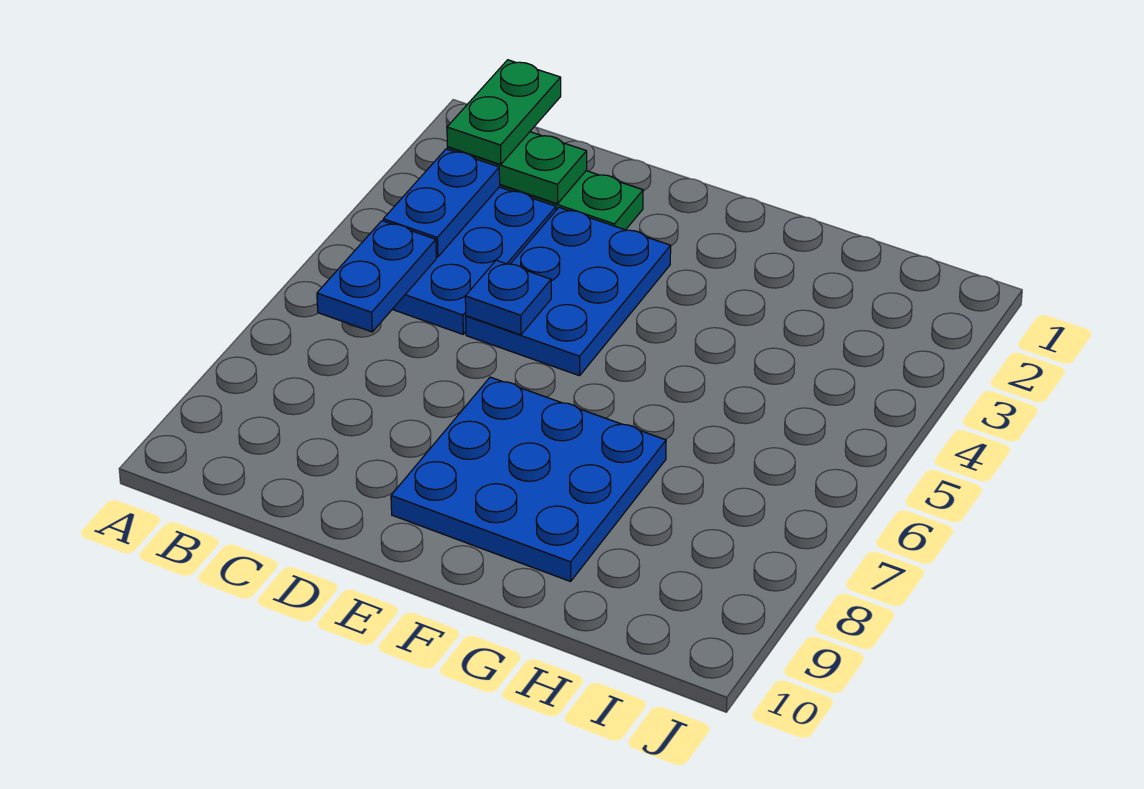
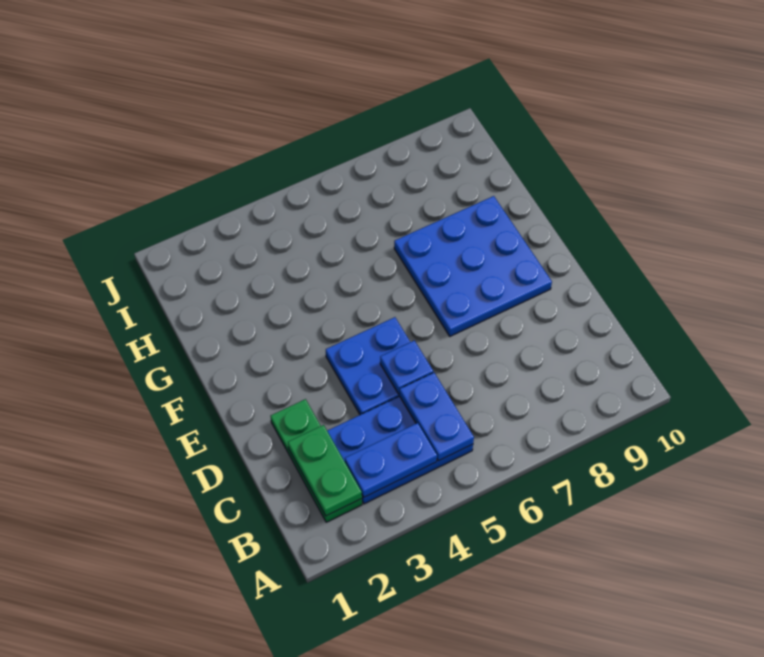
green plate B1:B2 level 3 -> none
blue plate B5:B6 level 2 -> blue plate B5:C5 level 2
blue plate D3:E5 level 1 -> blue plate D4:E5 level 1

